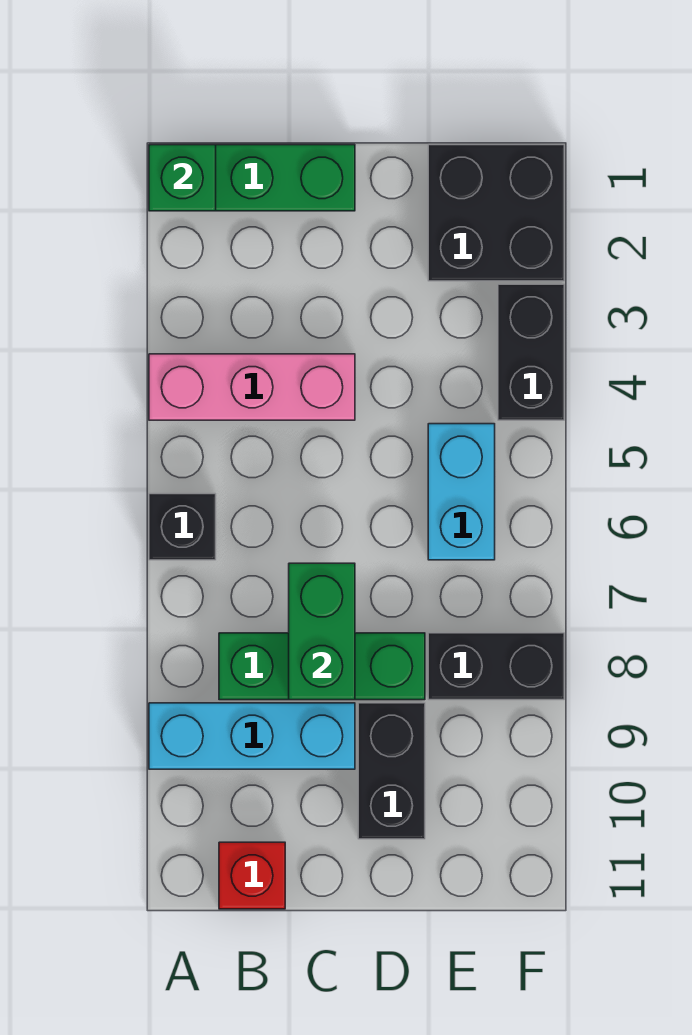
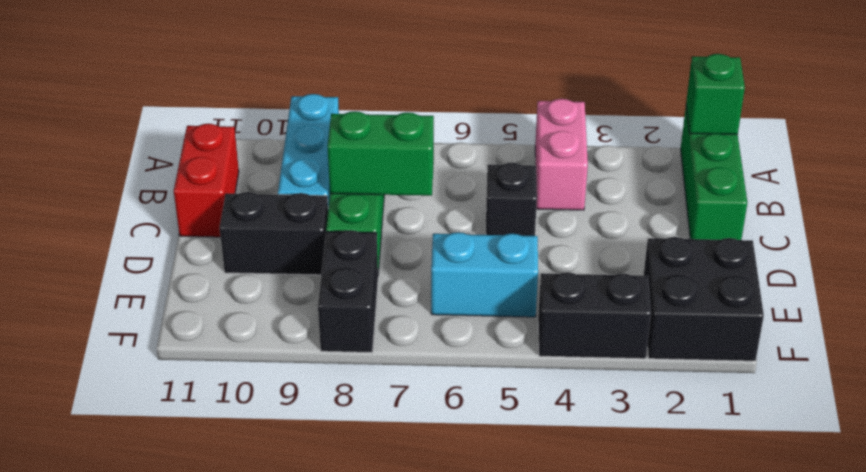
pink brick A4:C4 level 1 -> pink brick A4:B4 level 1
black brick A6 level 1 -> black brick C5 level 1
red brick B11 level 1 -> red brick B11:C11 level 1

